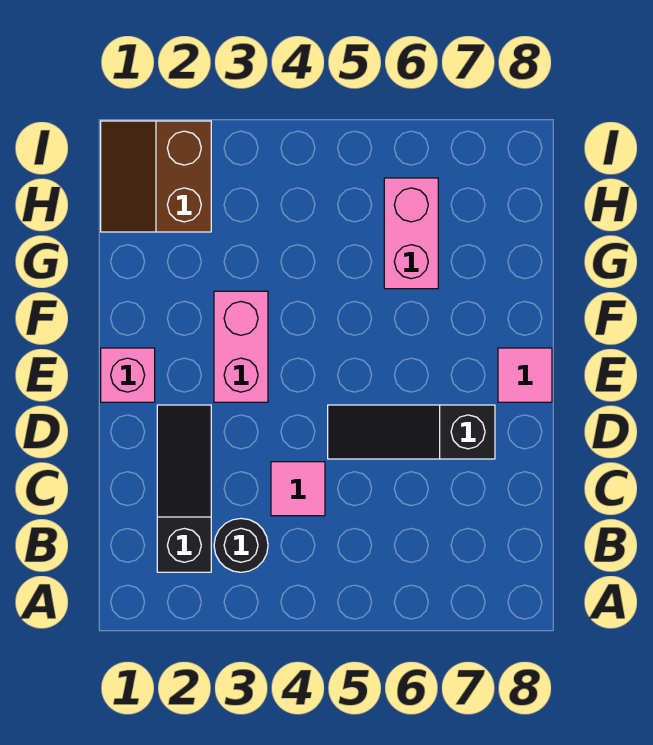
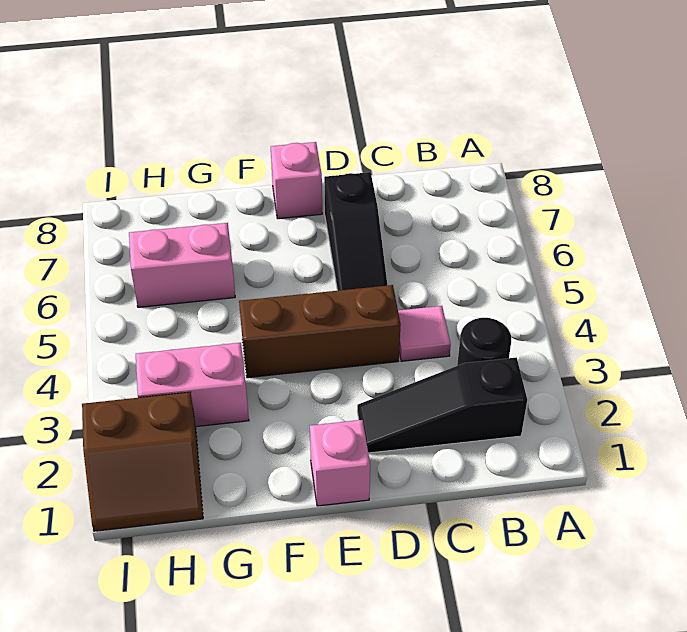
none -> brown brick D4:F4 level 1
pink brick E3:F3 level 1 -> pink brick G3:H3 level 1
pink tile E8 level 1 -> pink brick E8 level 1

